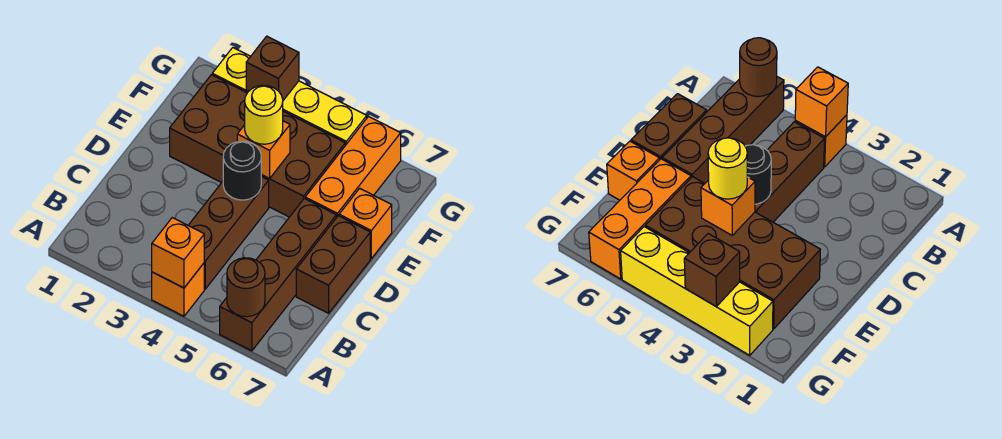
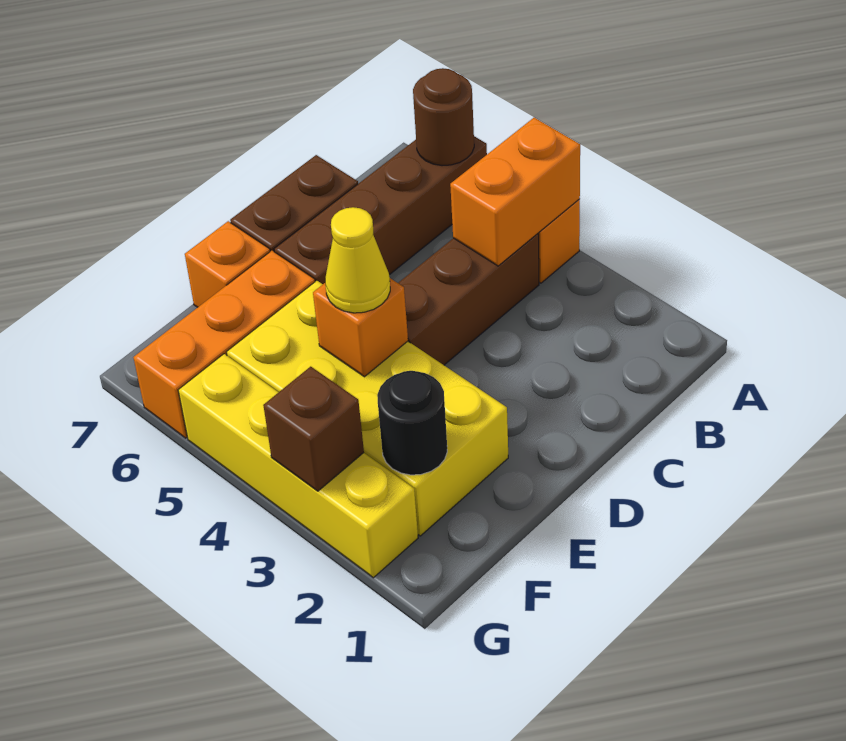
orange brick A4 level 2 -> orange brick A4:B4 level 2
black round brick D4 level 2 -> black round brick F2 level 2
brown brick E2:F5 level 1 -> yellow brick E2:F5 level 1
yellow round brick E4 level 3 -> yellow cone E4 level 3

